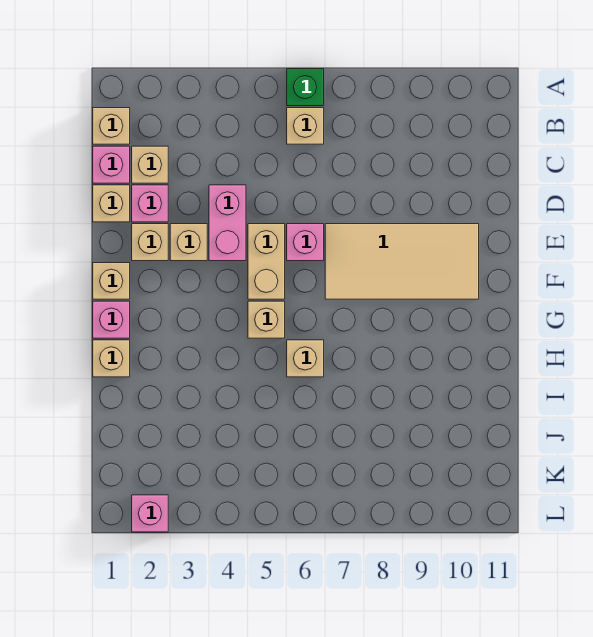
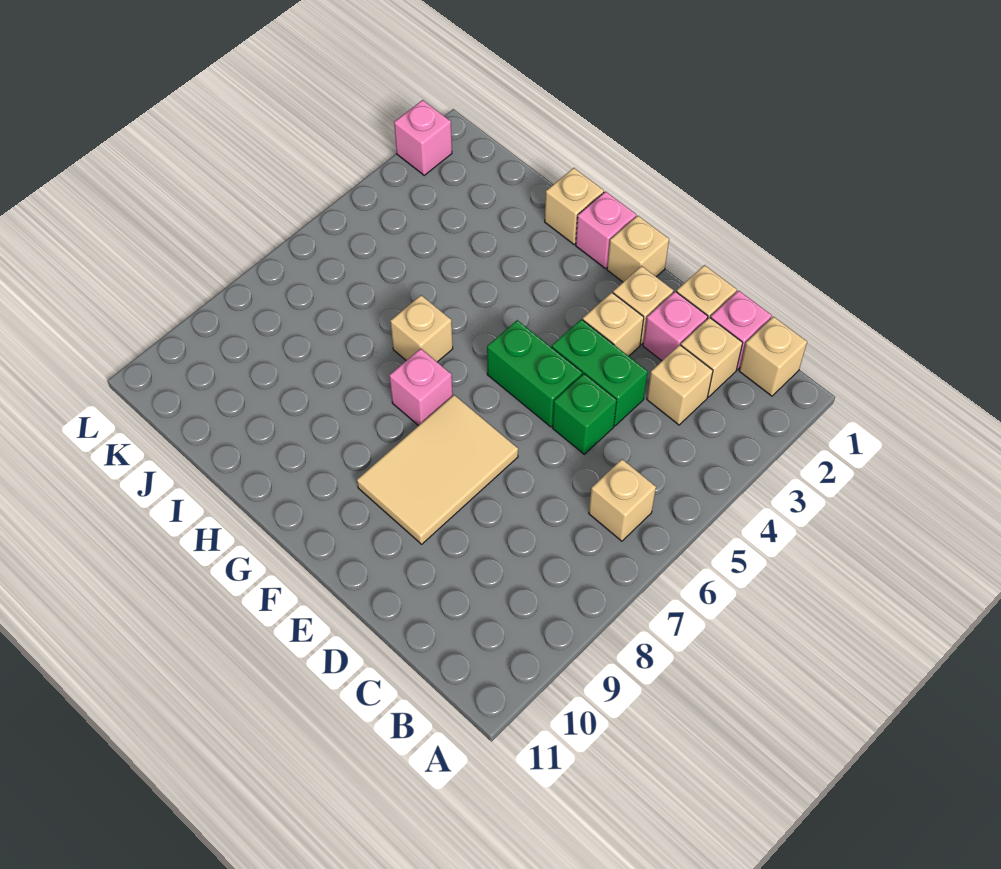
green brick A6 level 1 -> green brick D5 level 1
pink brick D4:E4 level 1 -> green brick D4:E4 level 1
tan brick E5:F5 level 1 -> green brick E5:F5 level 1
pink brick E6 level 1 -> pink brick G7 level 1
tan tile E7:F10 level 1 -> tan tile E7:F9 level 1
tan brick G5 level 1 -> tan brick C3 level 1

